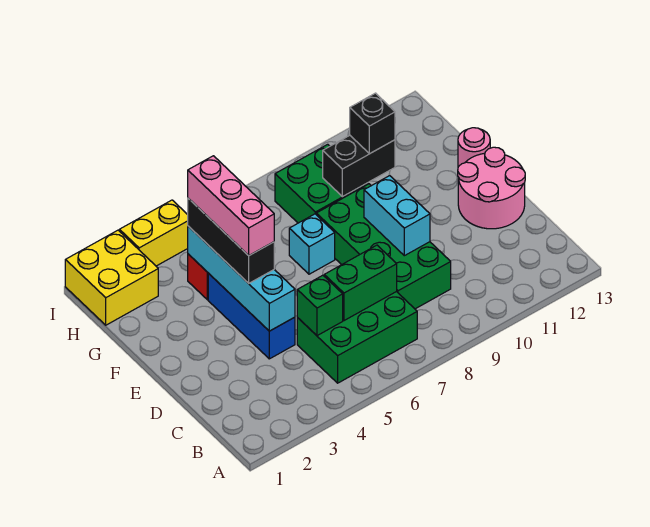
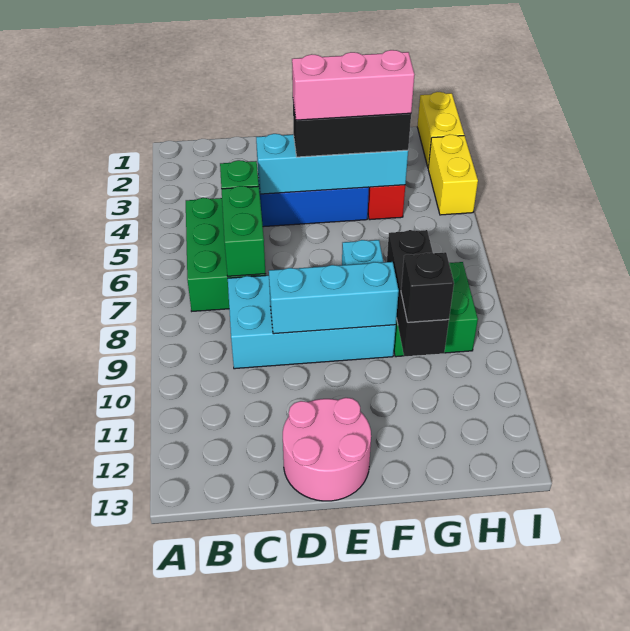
green brick C8:F9 level 1 -> cyan brick C8:F9 level 1
cyan brick D9:E9 level 2 -> cyan brick D9:F9 level 2
pink round brick F13 level 1 -> none
black brick G9:G10 level 2 -> black brick G8:G10 level 2
yellow brick H1:I2 level 1 -> yellow brick I1:I2 level 1

